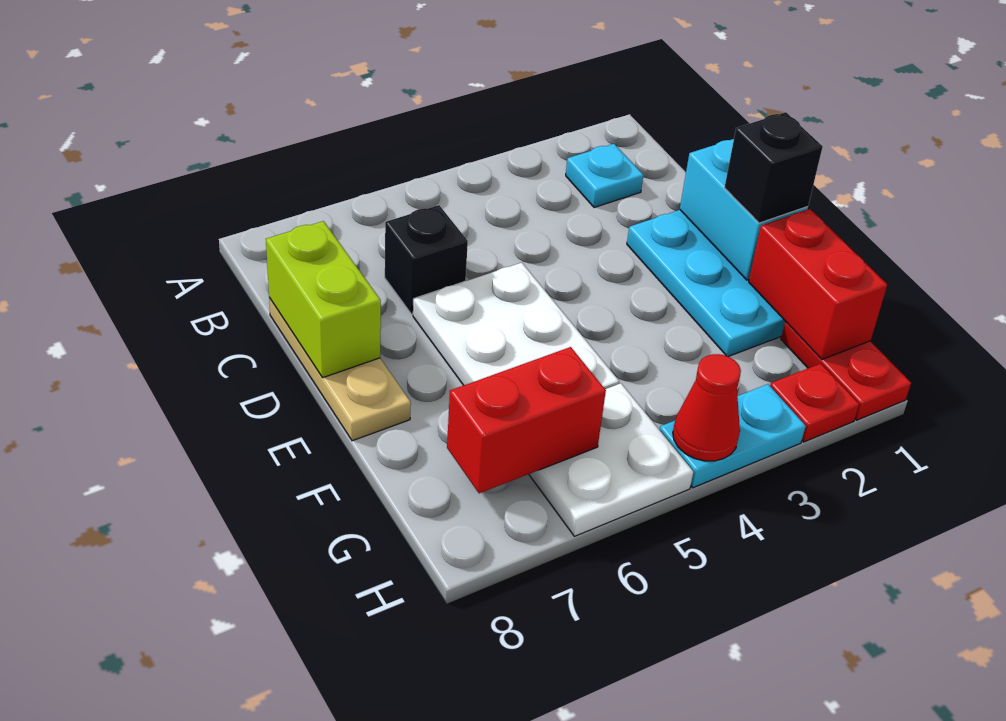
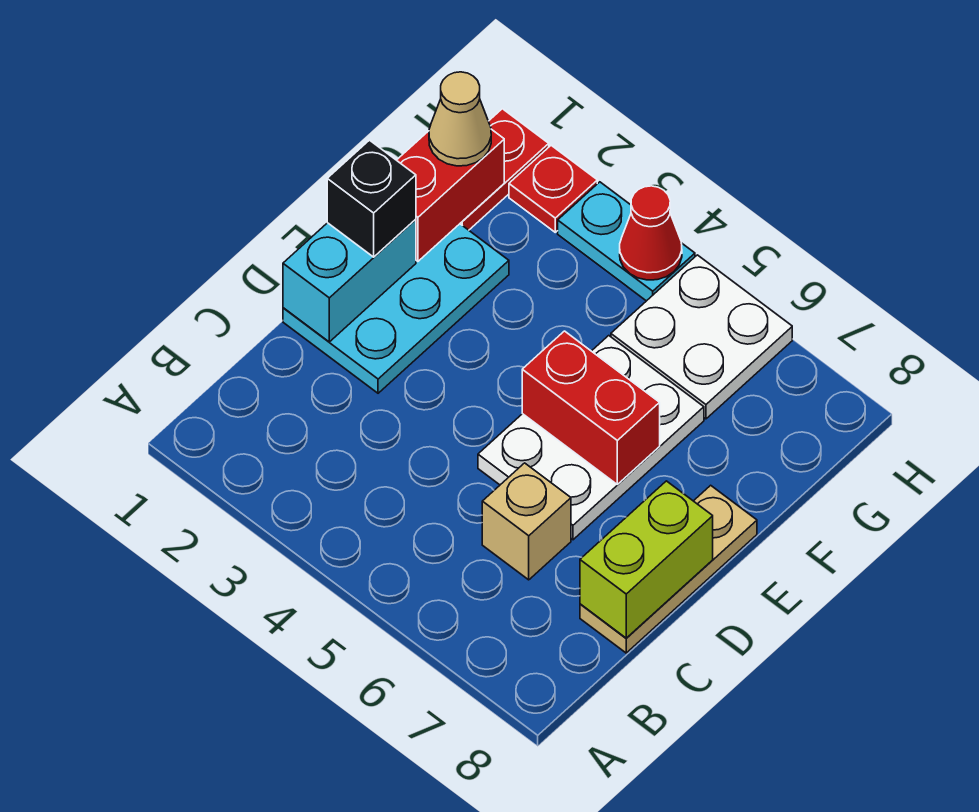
cyan plate B2 level 1 -> none
black brick C6 level 1 -> tan brick C6 level 1
none -> tan cone G1 level 3
red brick G6:G7 level 2 -> red brick E5:E6 level 2

